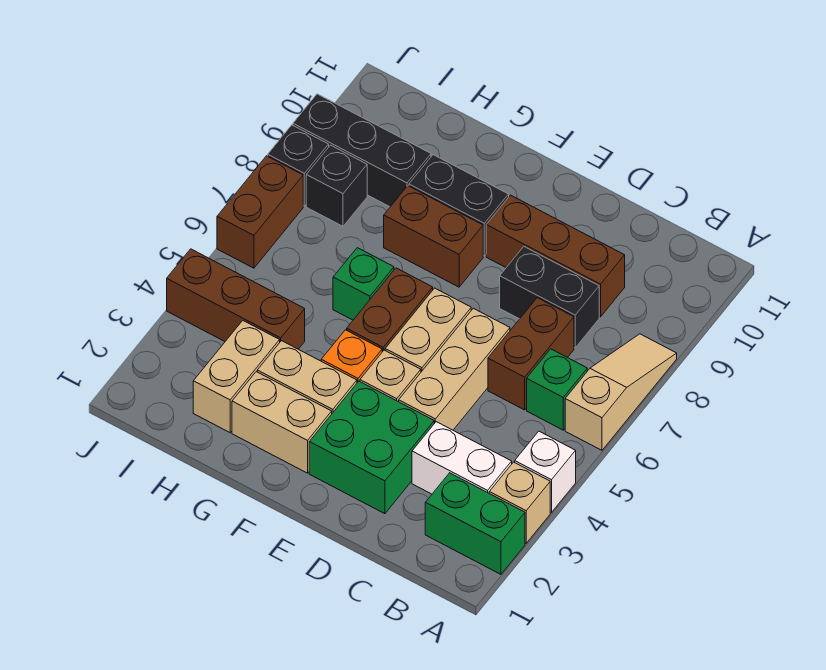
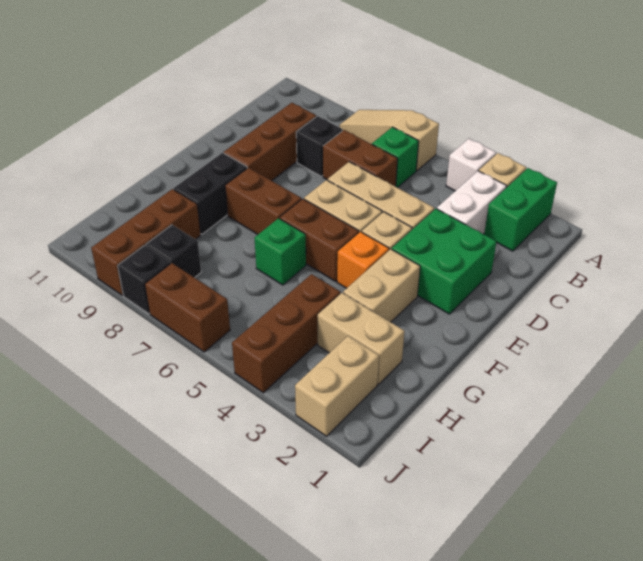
black brick C8:D8 level 1 -> black brick C8 level 1
tan brick F2:G2 level 1 -> tan brick I2:J2 level 1
brown brick F8:G8 level 1 -> brown brick F7:F8 level 1
black brick H9:J9 level 1 -> brown brick H9:J9 level 1

